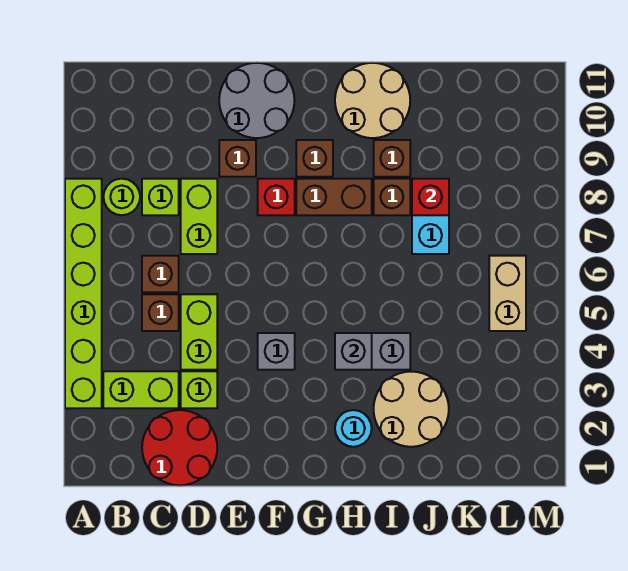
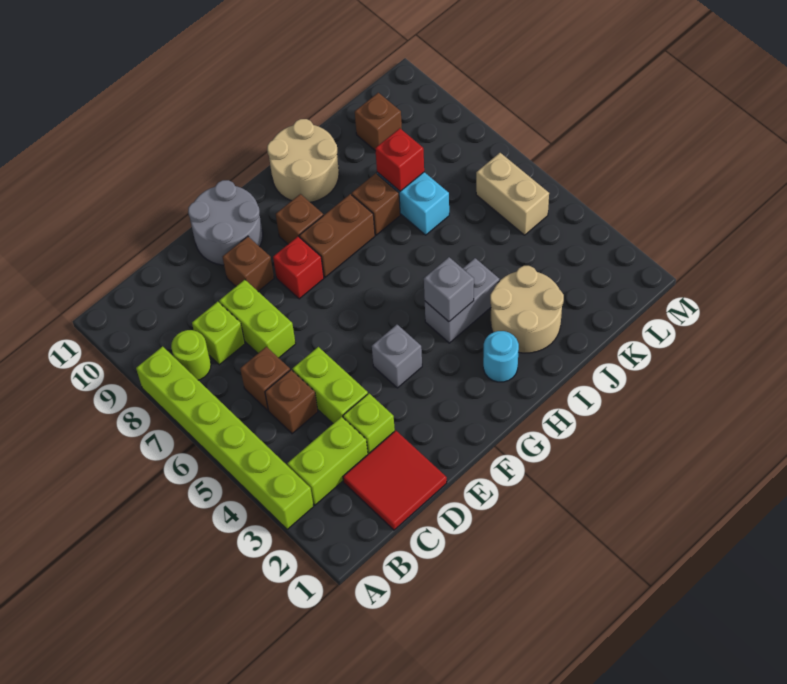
red round brick C1:D2 level 1 -> red tile C1:D2 level 1
brown brick I9 level 1 -> brown brick K10 level 1

